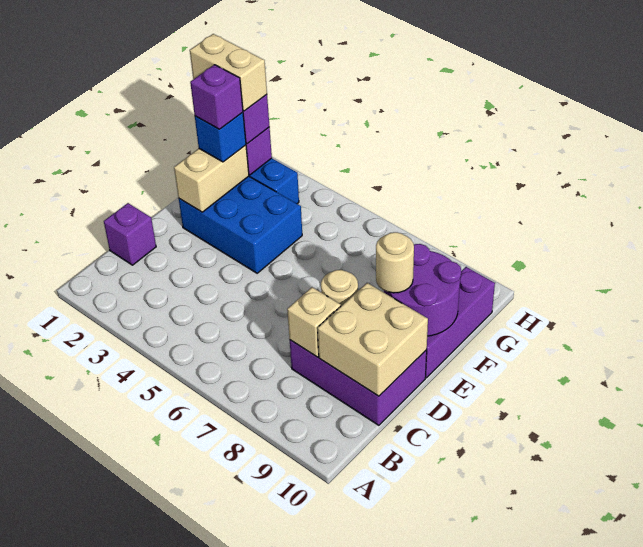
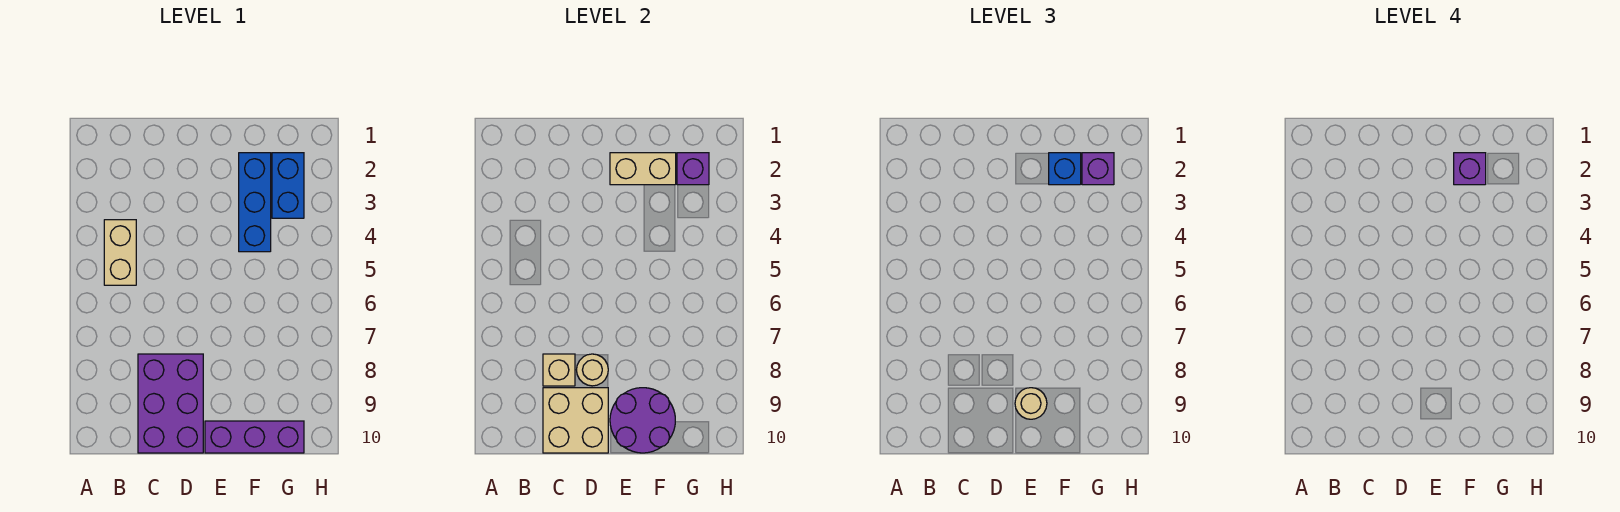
purple brick C1 level 1 -> none
blue brick E2:F4 level 1 -> blue brick F2:F4 level 1
tan brick G1:G2 level 4 -> tan brick B4:B5 level 1

